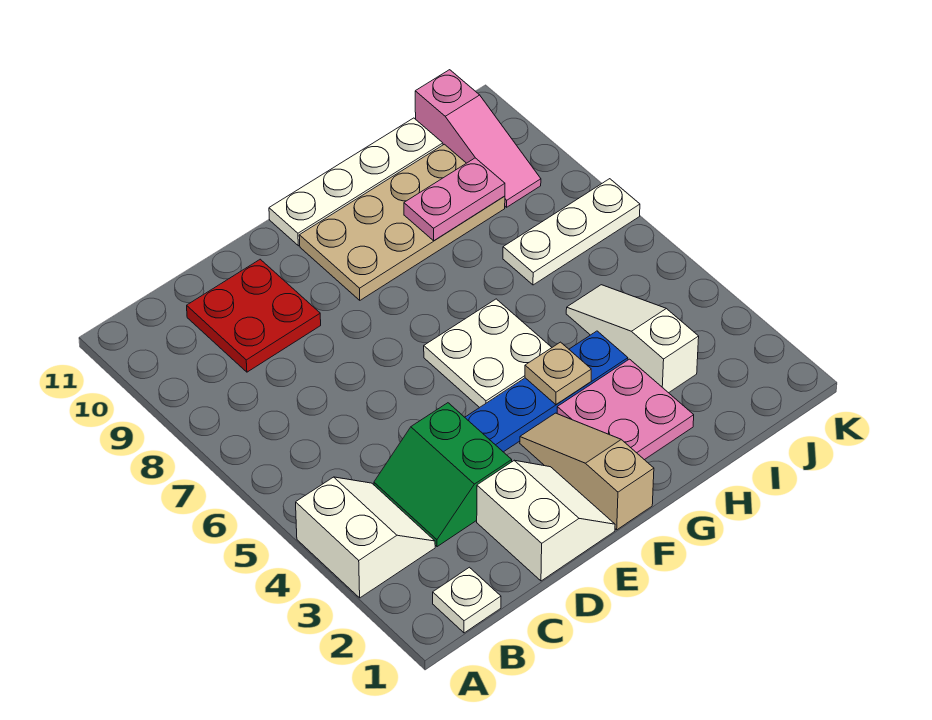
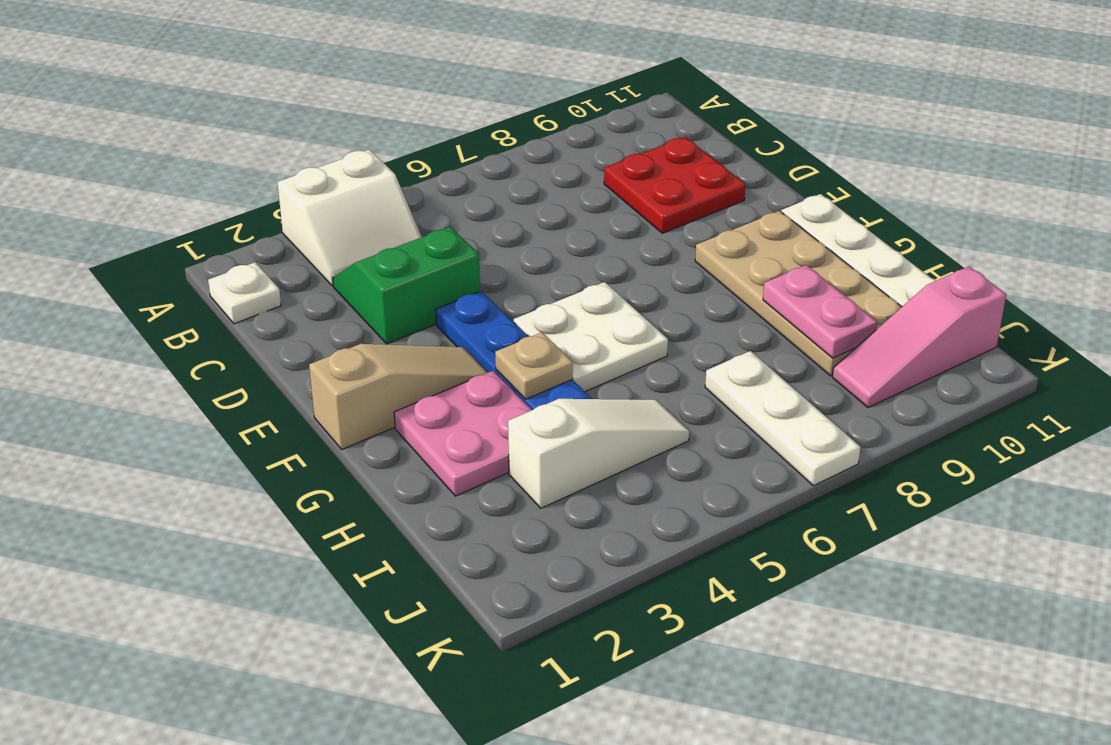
white slope D1:E2 level 1 top D -> none

